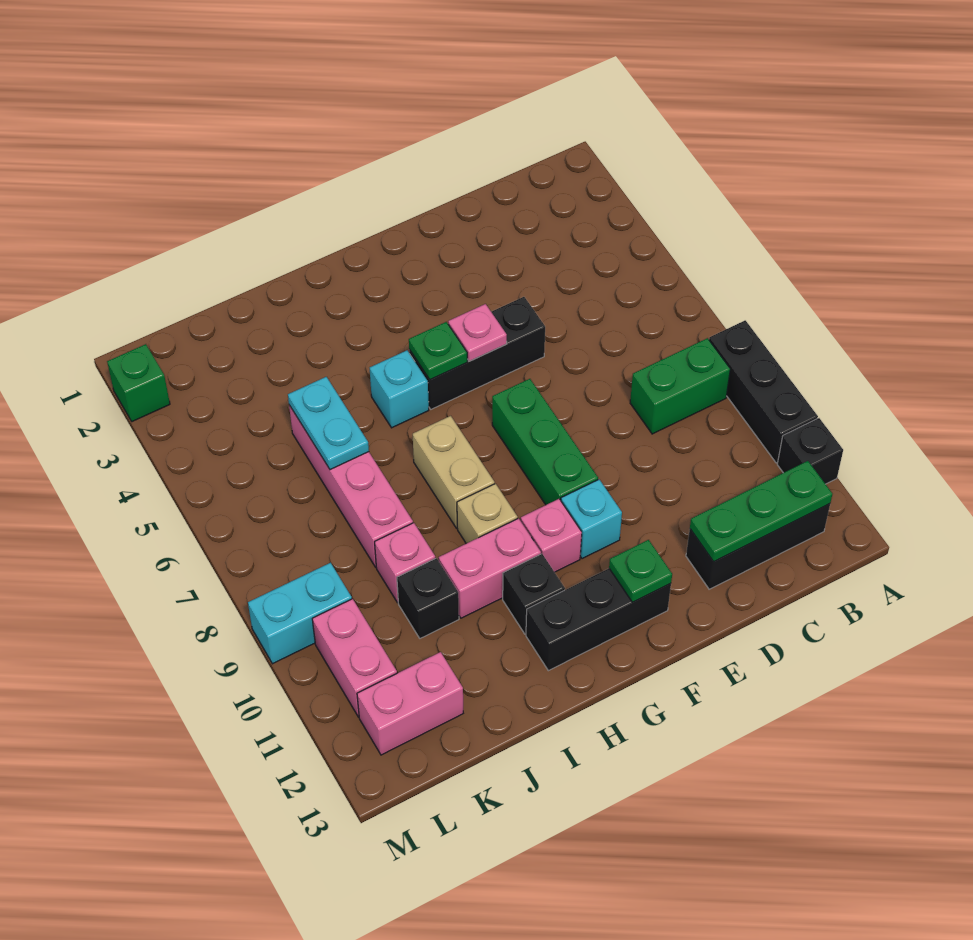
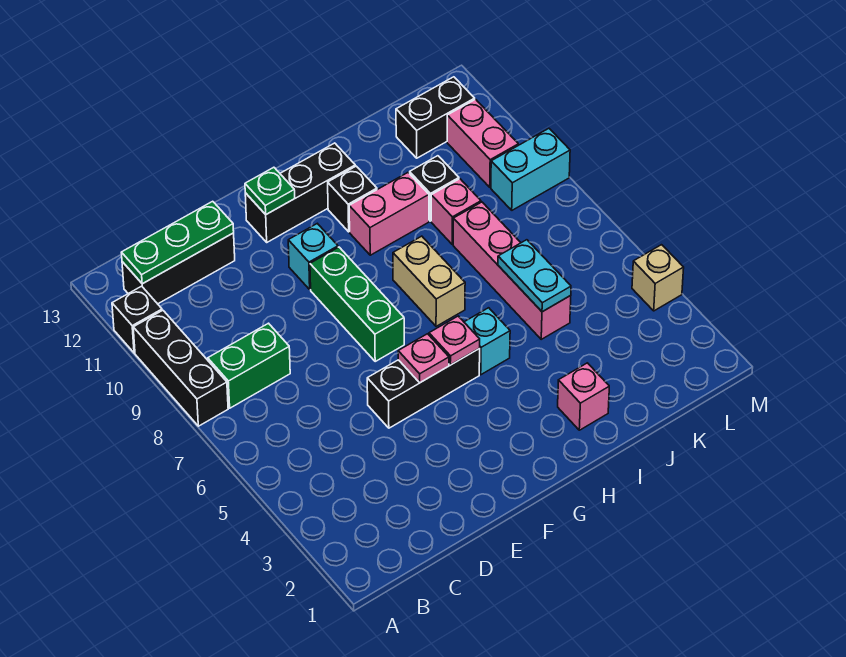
green plate G5 level 2 -> pink plate G5 level 2
pink brick G10 level 1 -> pink brick I2 level 1
tan brick H9 level 1 -> tan brick M4 level 1
pink brick K12:L12 level 1 -> black brick K12:L12 level 1
green brick M2 level 1 -> none

